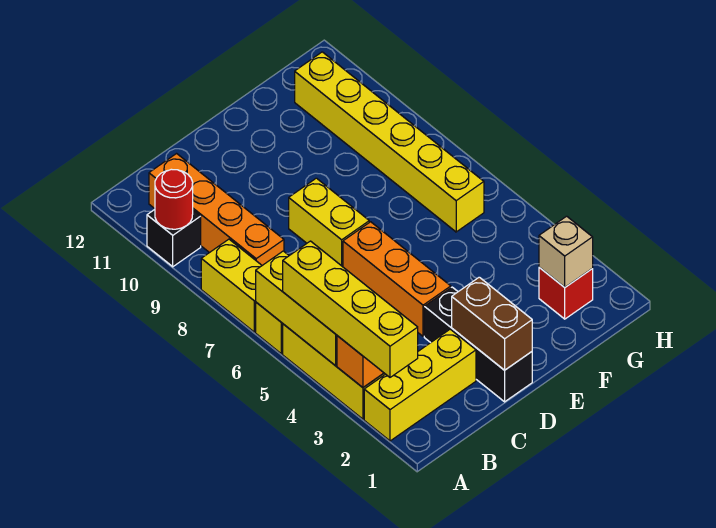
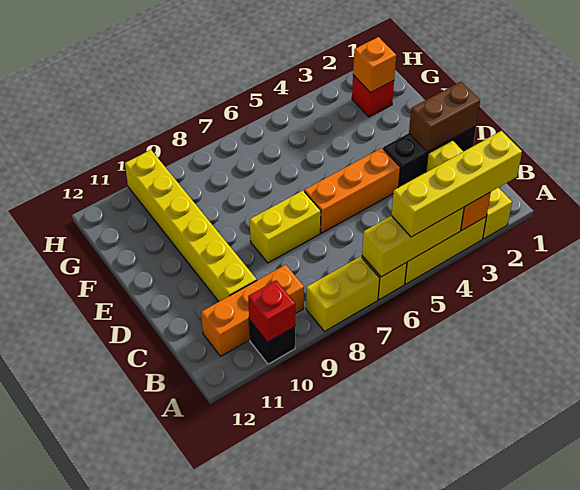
red round brick A10 level 2 -> red brick A10 level 2
orange brick B8:B11 level 1 -> orange brick B9:B11 level 1
tan brick G2 level 2 -> orange brick G2 level 2
yellow brick G6:G11 level 1 -> yellow brick C10:H10 level 1

